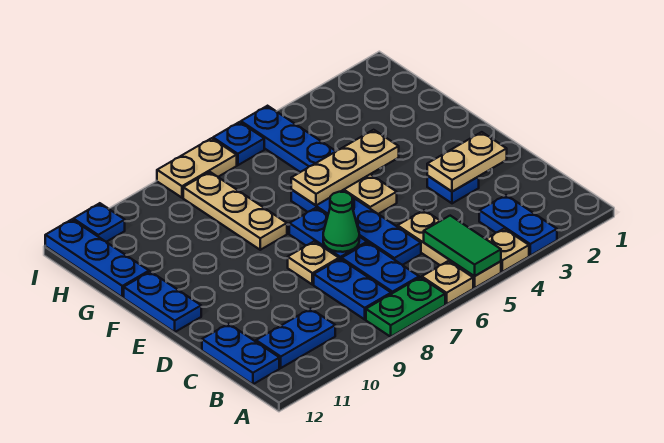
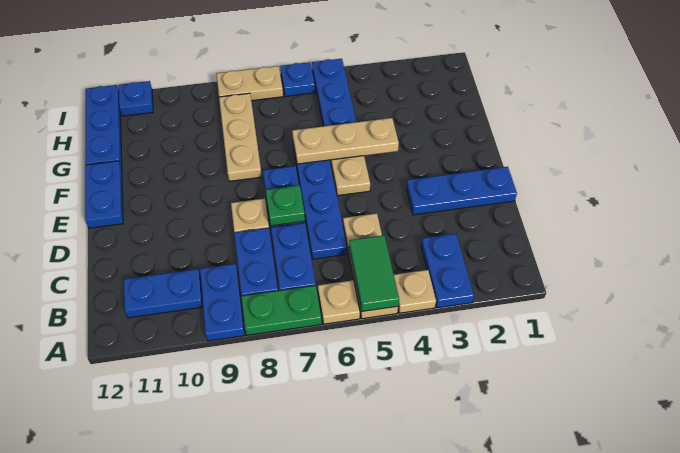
blue plate B12:C12 level 1 -> blue plate A9:B9 level 1
tan plate D2:D3 level 2 -> none
blue plate D3 level 1 -> blue plate D1:D3 level 1
green cone D7 level 2 -> green plate D7 level 2

